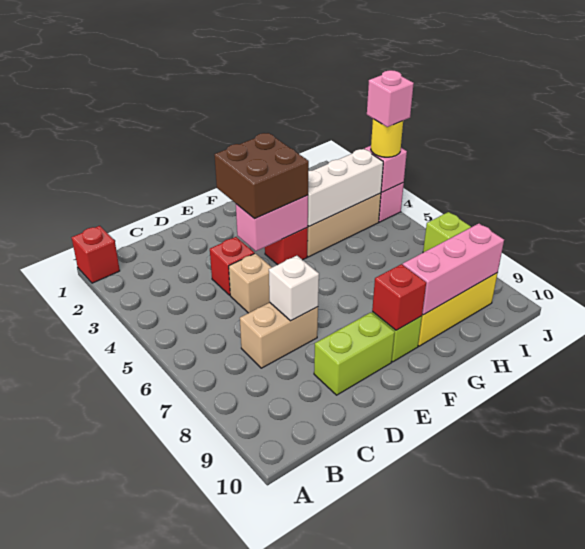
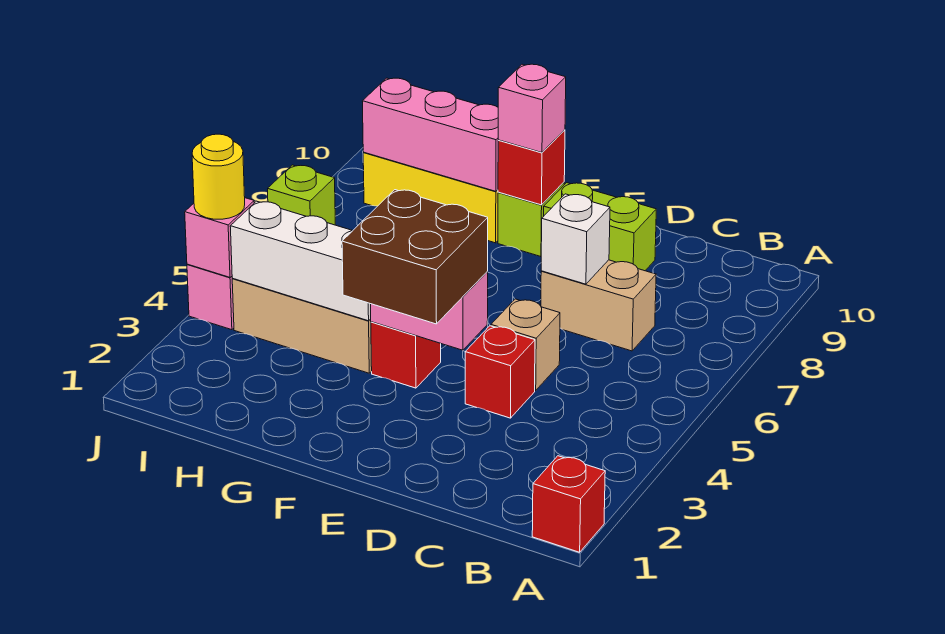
pink brick J4 level 4 -> pink brick F9 level 3

